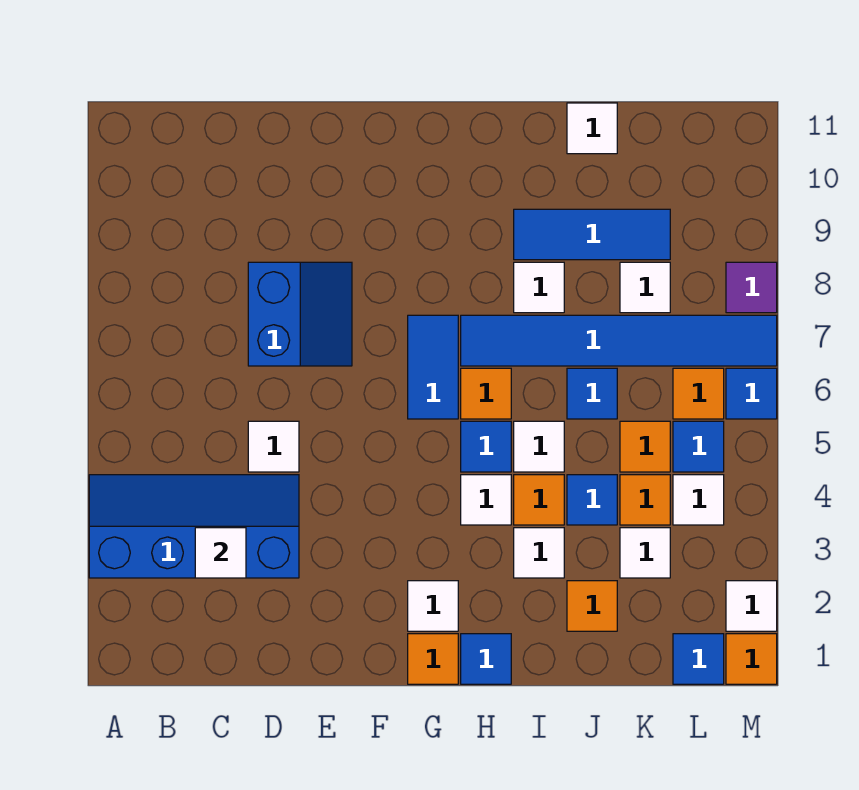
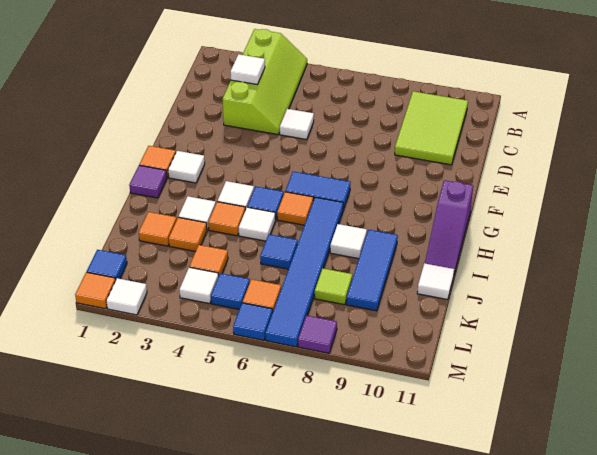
blue slope A3:D4 level 1 top 3 -> lime slope A3:D4 level 1 top 3
none -> lime tile B9:D10 level 1
blue slope D7:E8 level 1 top D -> none
none -> purple slope G11:I11 level 1 top G
blue tile H1 level 1 -> purple tile H1 level 1
blue tile J4 level 1 -> none
white tile K3 level 1 -> none
orange tile K5 level 1 -> orange tile J3 level 1
white tile K8 level 1 -> lime tile K8 level 1

